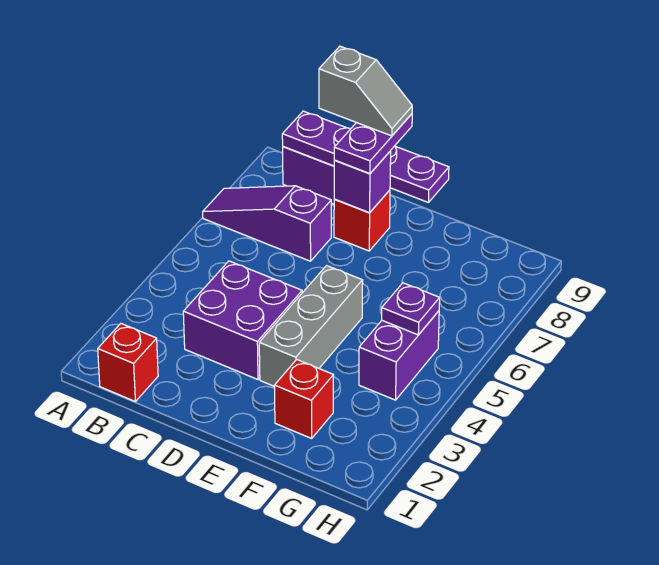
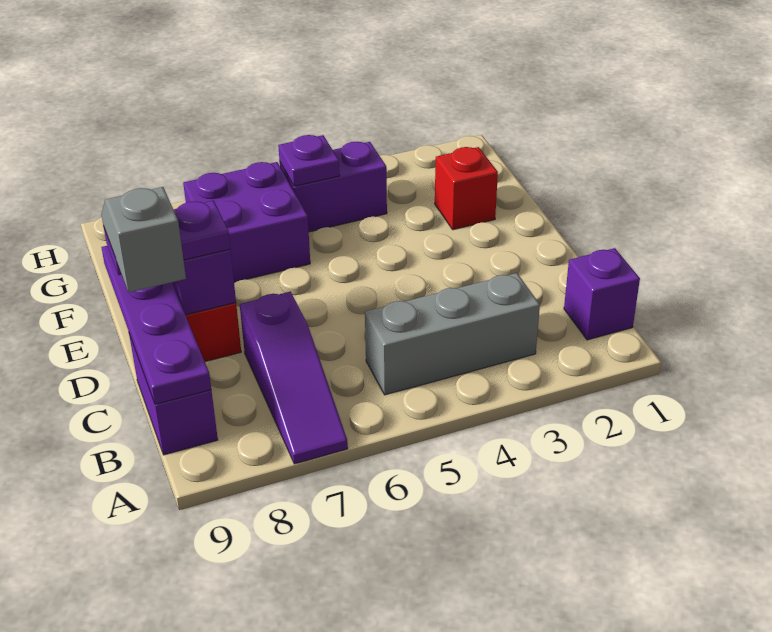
red brick B1 level 1 -> purple brick B1 level 1
purple brick C3:D4 level 1 -> purple brick F6:G7 level 1
grey brick E3:E5 level 1 -> grey brick B3:B5 level 1

